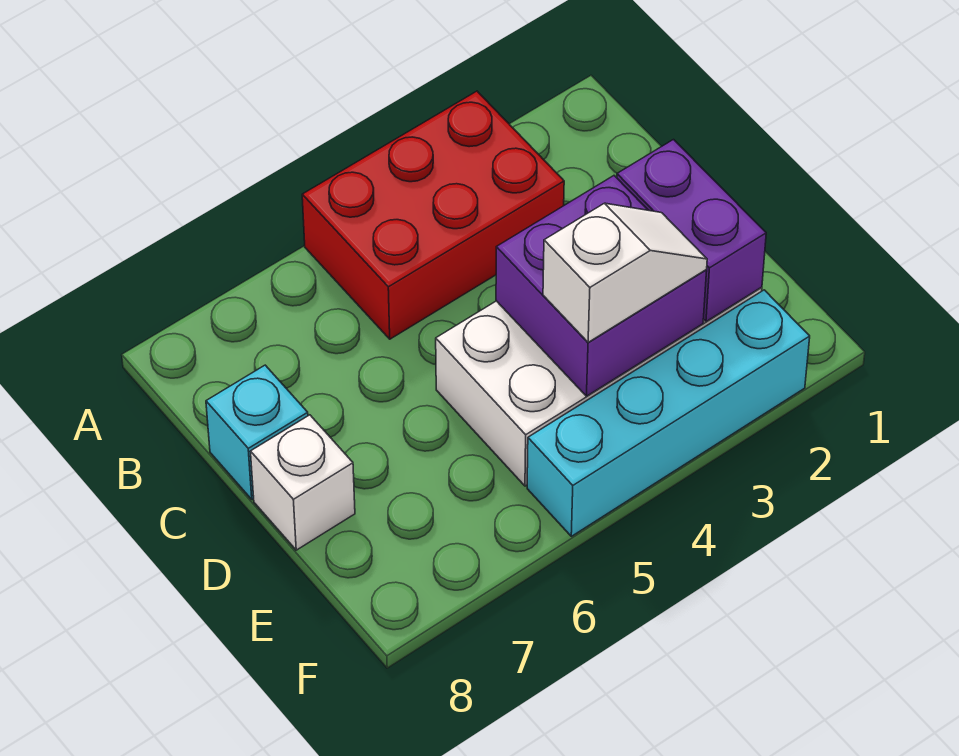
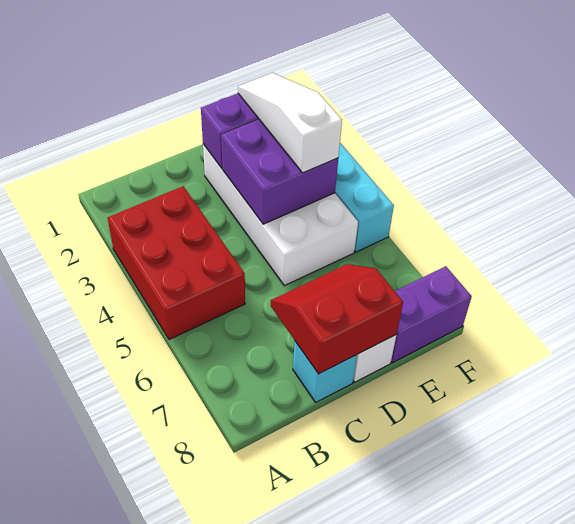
none -> red slope C7:D8 level 2 top 8
white slope E3:E4 level 3 top 4 -> white slope E2:E4 level 3 top 4
none -> purple brick E8:F8 level 1

